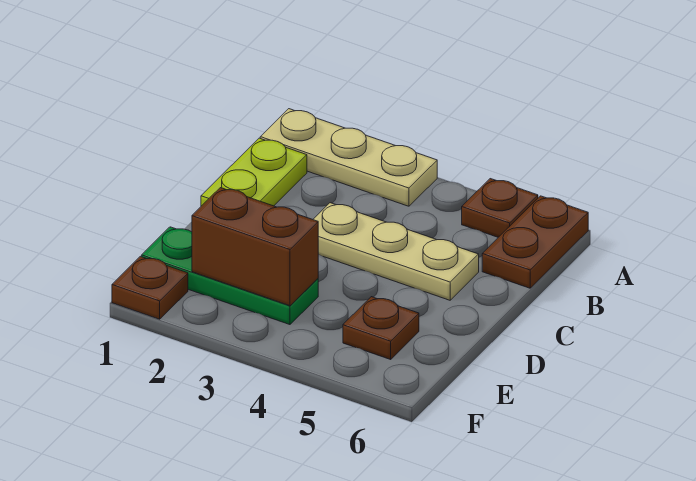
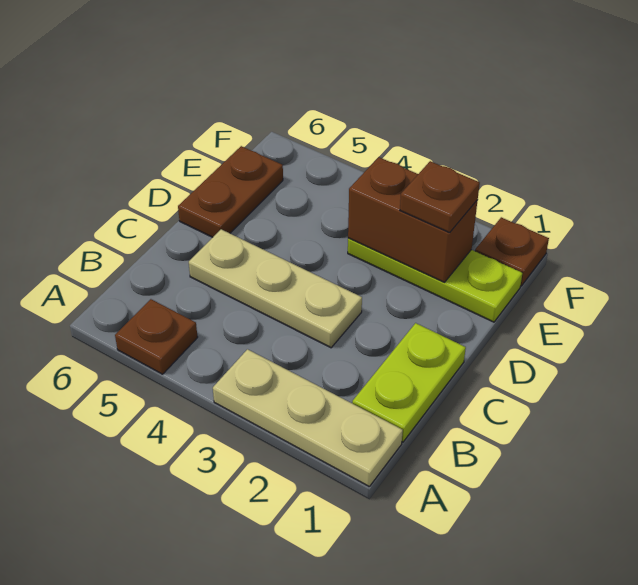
brown plate A6:B6 level 1 -> brown plate D6:E6 level 1
green plate E1:E3 level 1 -> lime plate E1:E3 level 1
brown plate E5 level 1 -> brown plate E2 level 3

